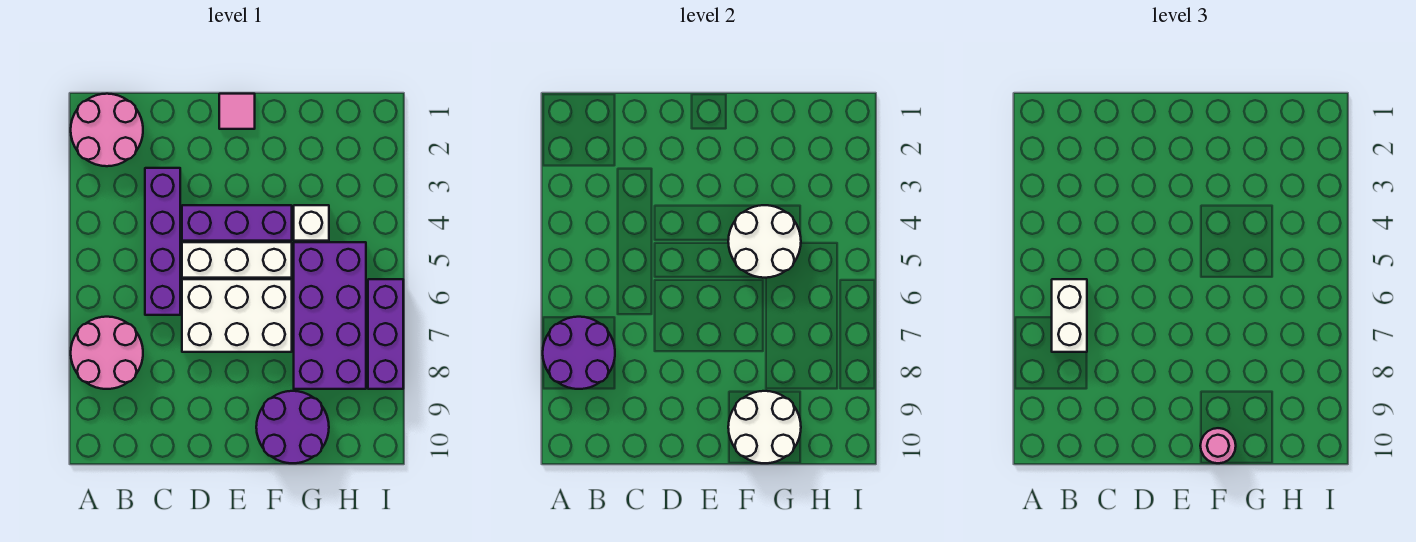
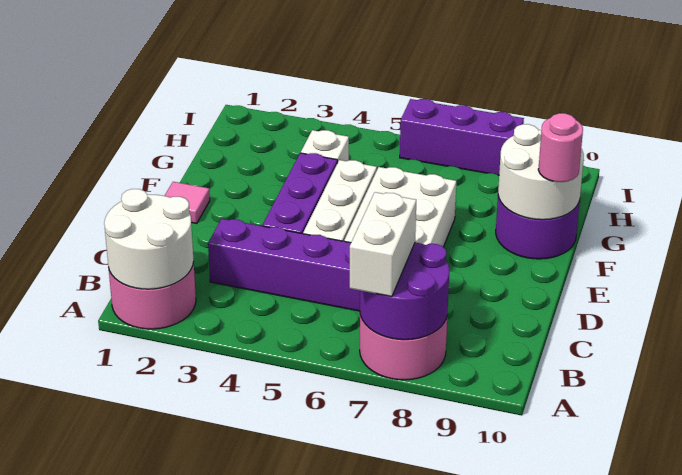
white brick B6:B7 level 3 -> white brick A7:B7 level 3
white round brick F4:G5 level 2 -> white round brick A1:B2 level 2
purple brick G5:H8 level 1 -> none

